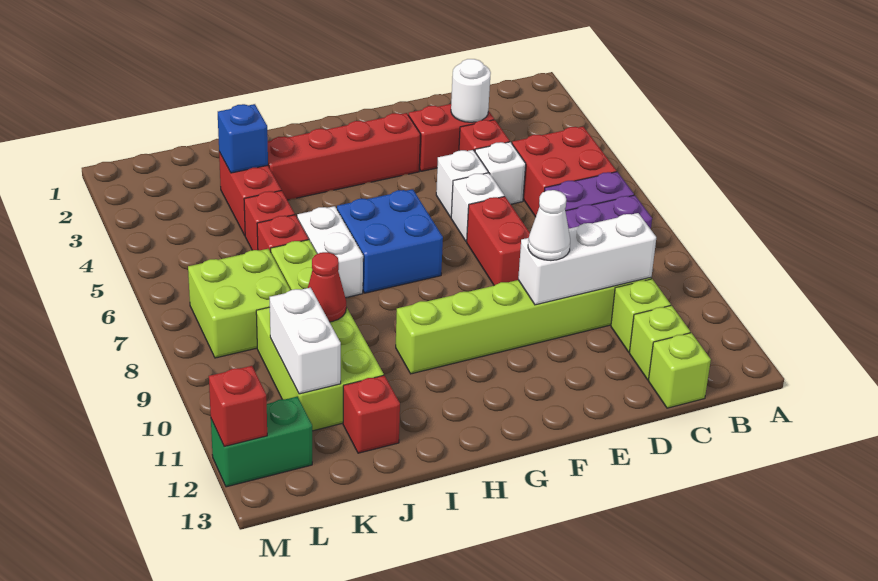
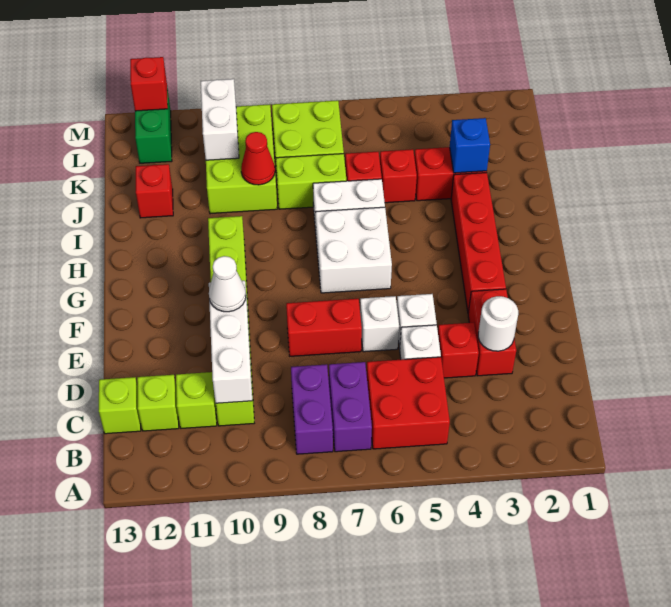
blue brick G6:H7 level 1 -> white brick G6:H7 level 1
lime brick J9:K11 level 1 -> lime brick J9:L10 level 1
white brick K10:K11 level 2 -> white brick K10:L10 level 2

